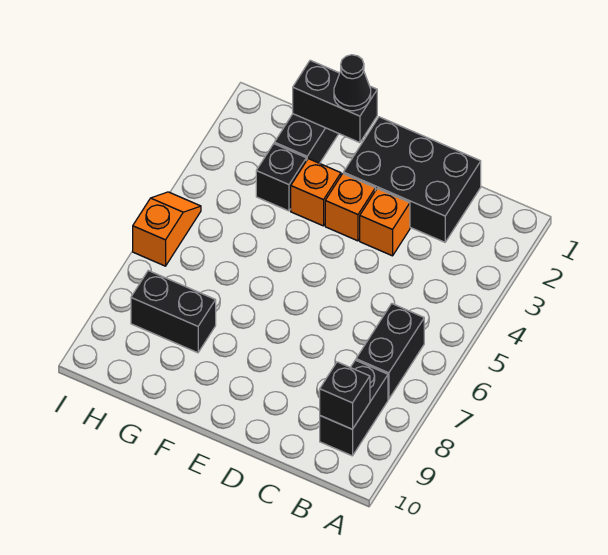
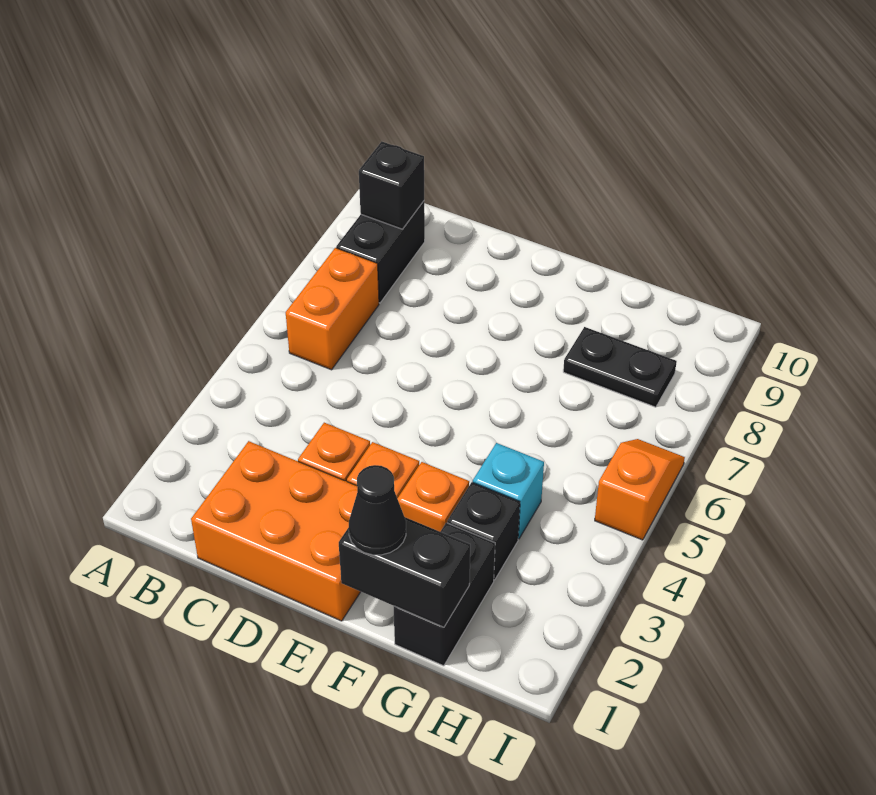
black brick B6:B7 level 1 -> orange brick B6:B7 level 1
black brick C1:E2 level 1 -> orange brick C1:E2 level 1
none -> cyan brick G4 level 1
black brick G8:H8 level 1 -> black plate G8:H8 level 1
orange slope I5:I6 level 1 top 6 -> orange slope I5:I6 level 1 top 5

